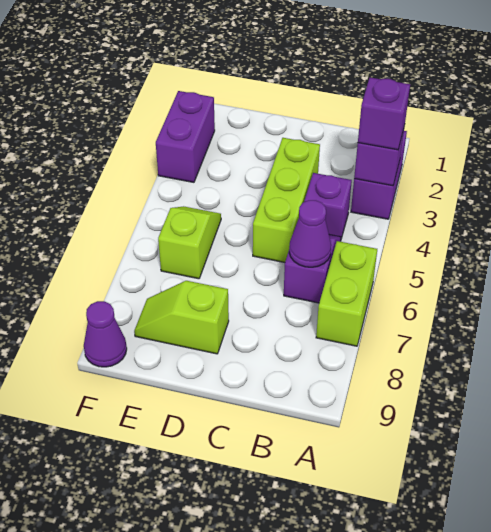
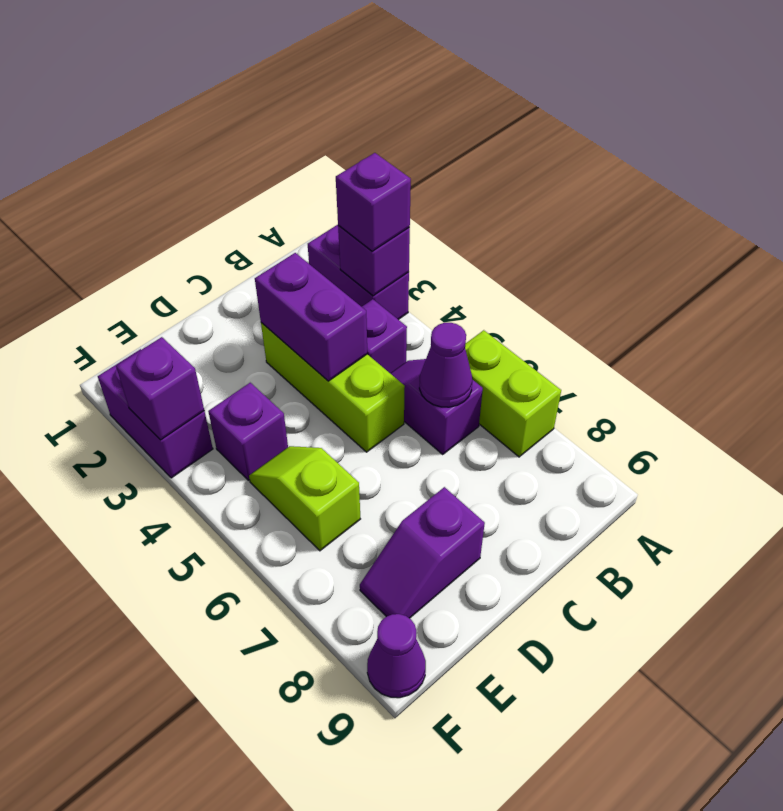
none -> purple brick C3:C4 level 2
lime slope D8:E8 level 1 top D -> purple slope D8:E8 level 1 top D
none -> purple brick E4 level 1
none -> purple brick F3 level 2

